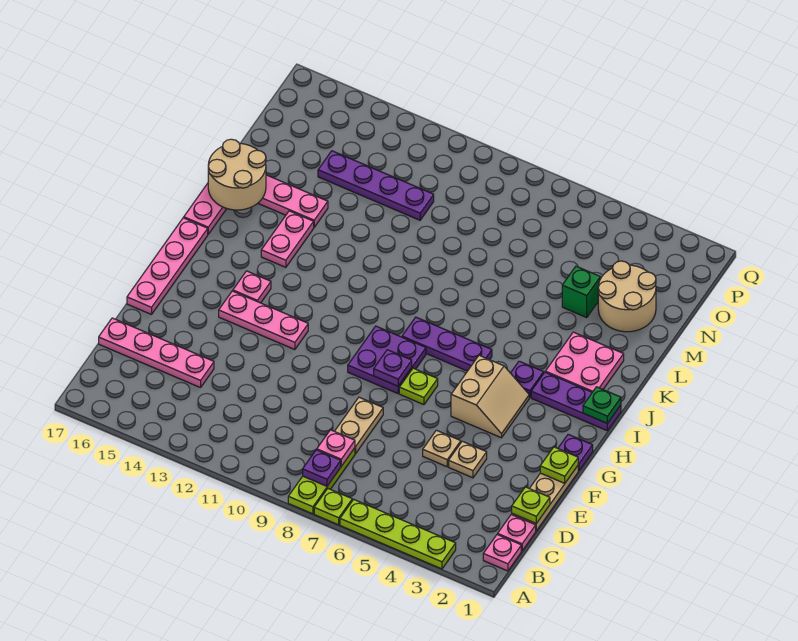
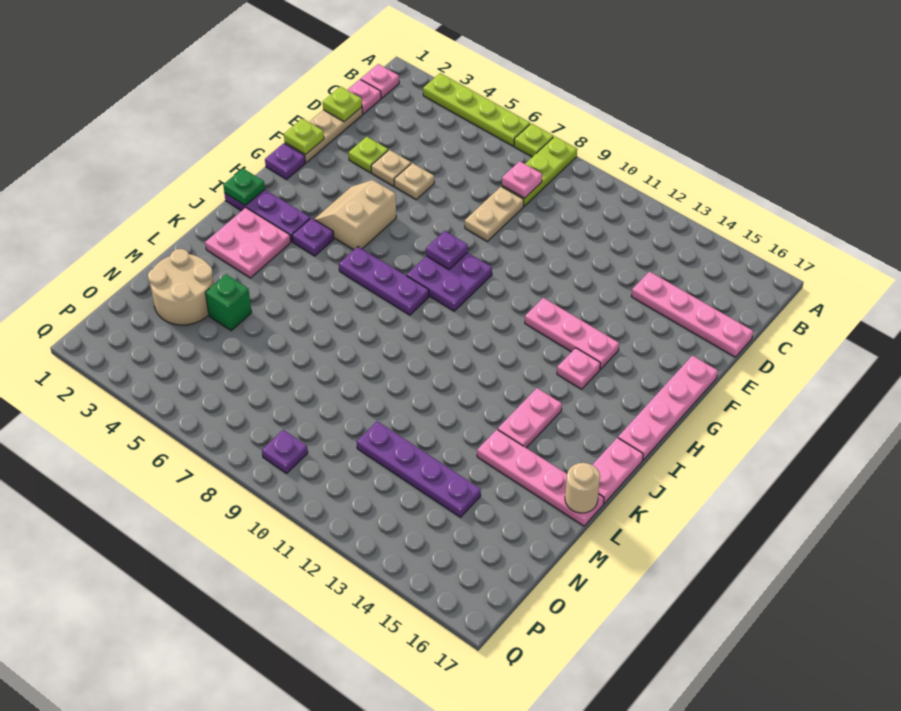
purple plate B8 level 2 -> purple plate P9 level 1
lime plate G7 level 1 -> lime plate E3 level 1
tan round brick K16:L17 level 2 -> tan round brick L17 level 2

